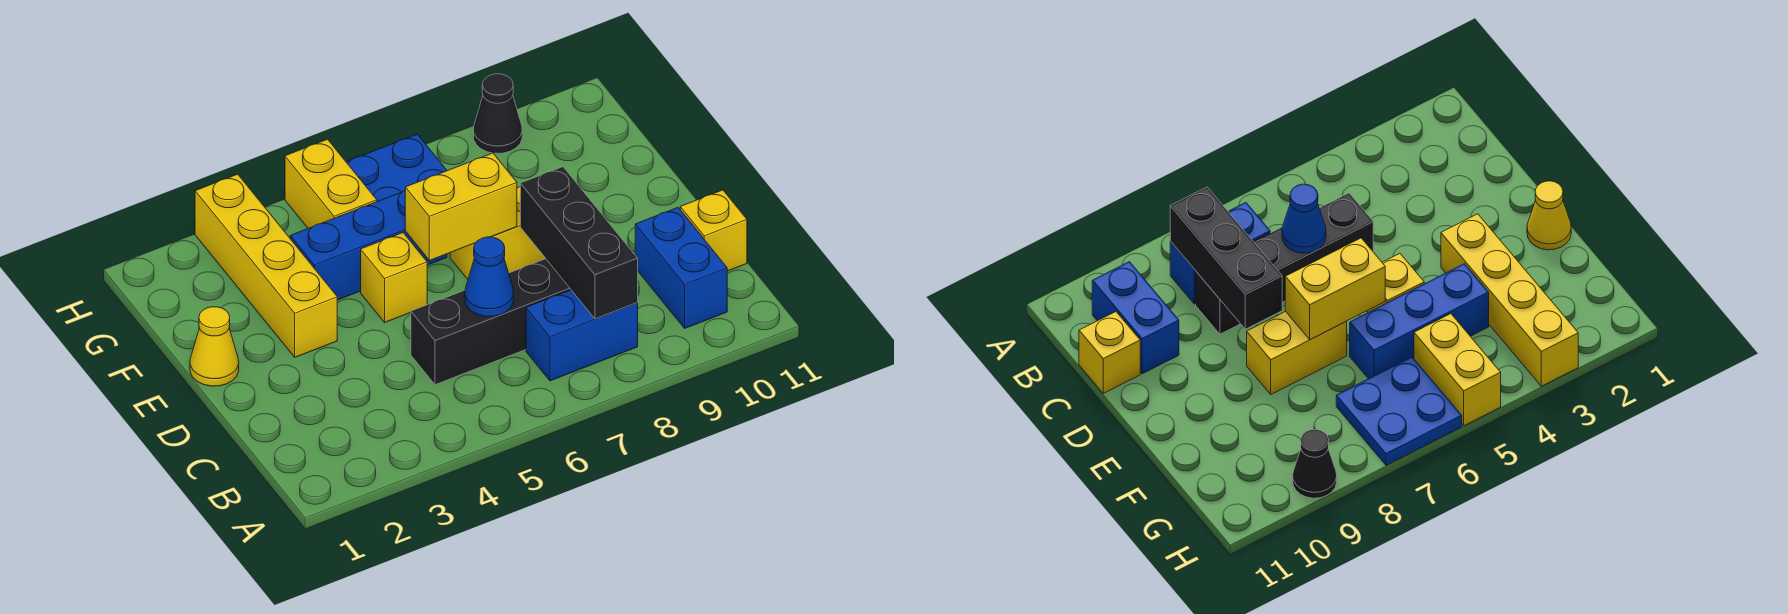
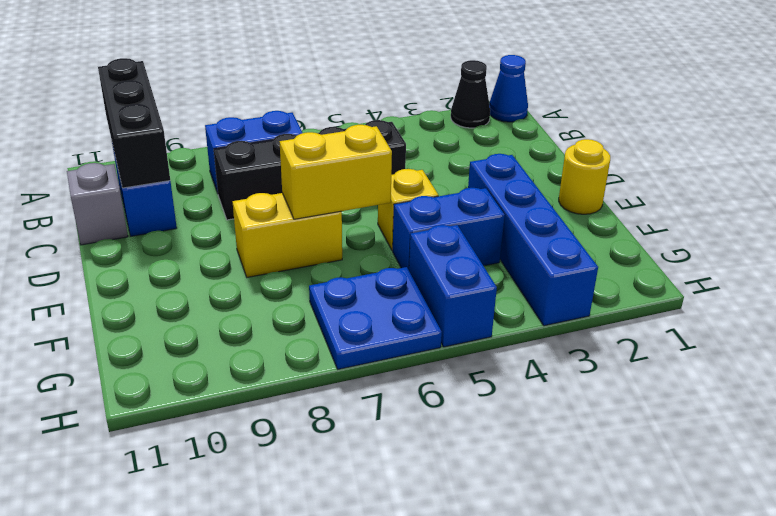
black brick B8:D8 level 2 -> black brick A10:C10 level 2
blue cone C6 level 2 -> blue cone A1 level 1
yellow brick C11 level 1 -> grey brick C11 level 1
yellow cone E1 level 1 -> yellow round brick E1 level 1
yellow brick E3:H3 level 1 -> blue brick E3:H3 level 1
blue brick F4:F6 level 1 -> blue brick F4:F5 level 1
yellow brick G5:H5 level 1 -> blue brick G5:H5 level 1
black cone H9 level 1 -> black cone A2 level 1

